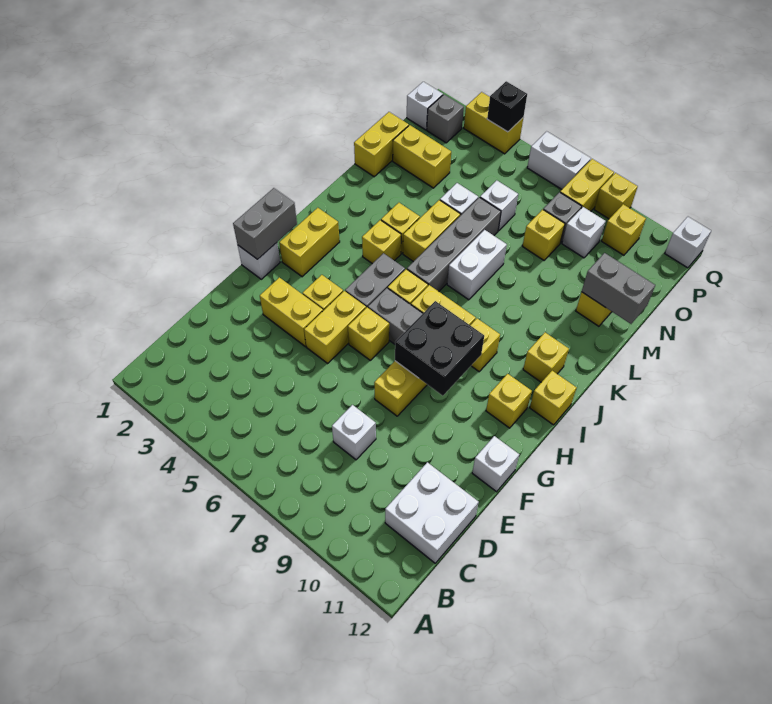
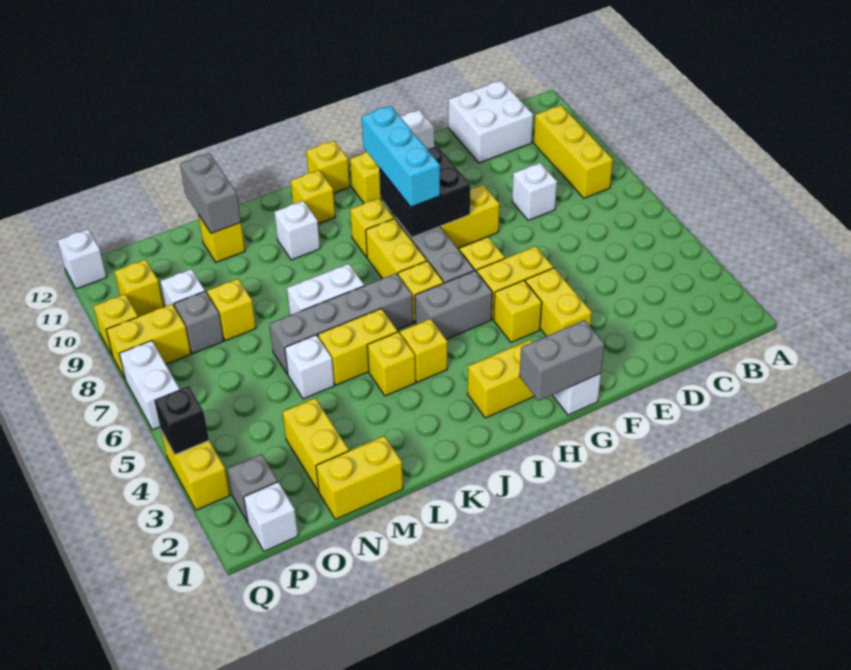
none -> yellow brick B8:B10 level 1
none -> cyan brick H8:H10 level 3
white brick N6 level 1 -> white brick K10 level 1

